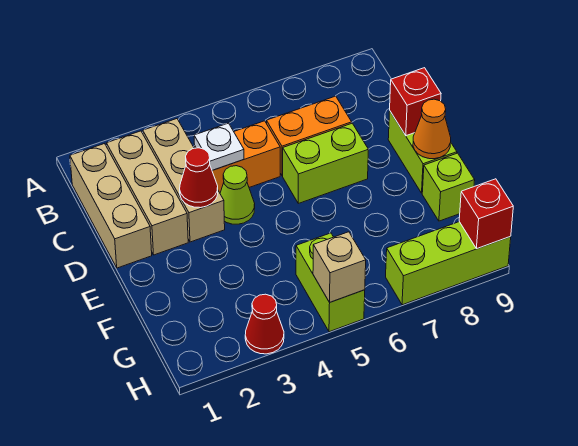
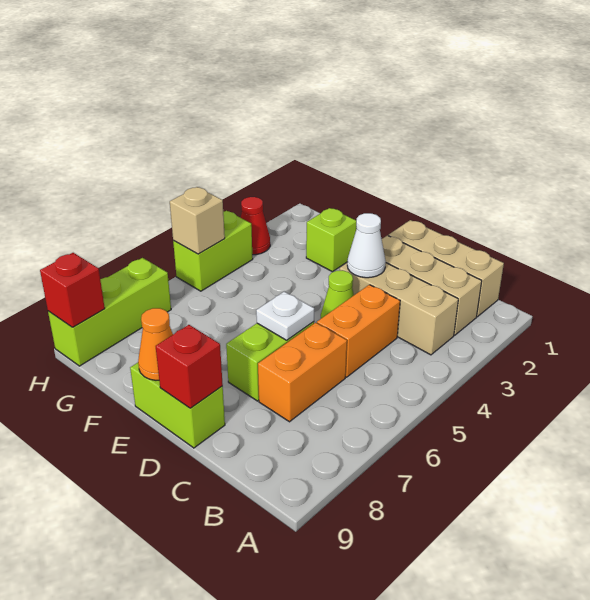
white plate C4 level 2 -> white plate D6 level 2
red cone D3 level 2 -> white cone D3 level 2
lime brick F9 level 1 -> lime brick F2 level 1
lime brick G5:H5 level 1 -> lime brick H4:H5 level 1

